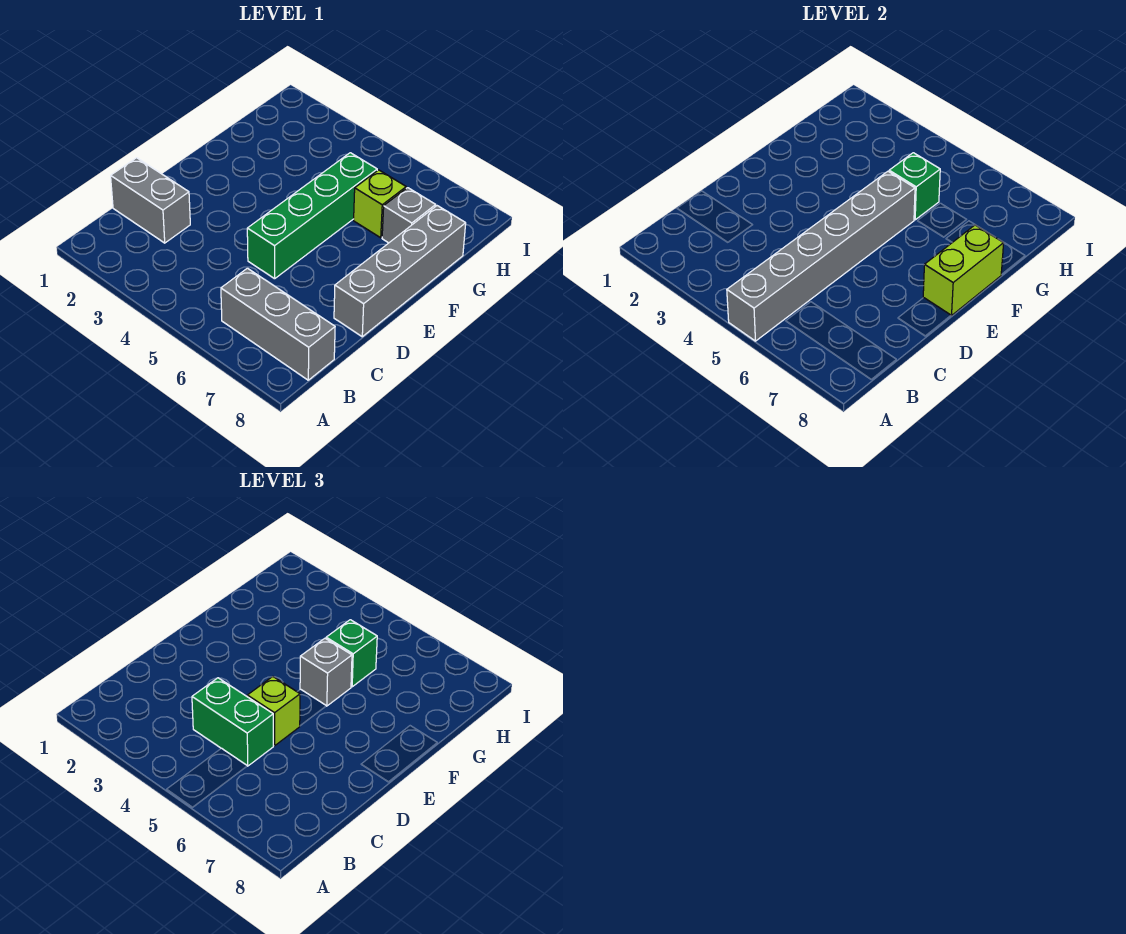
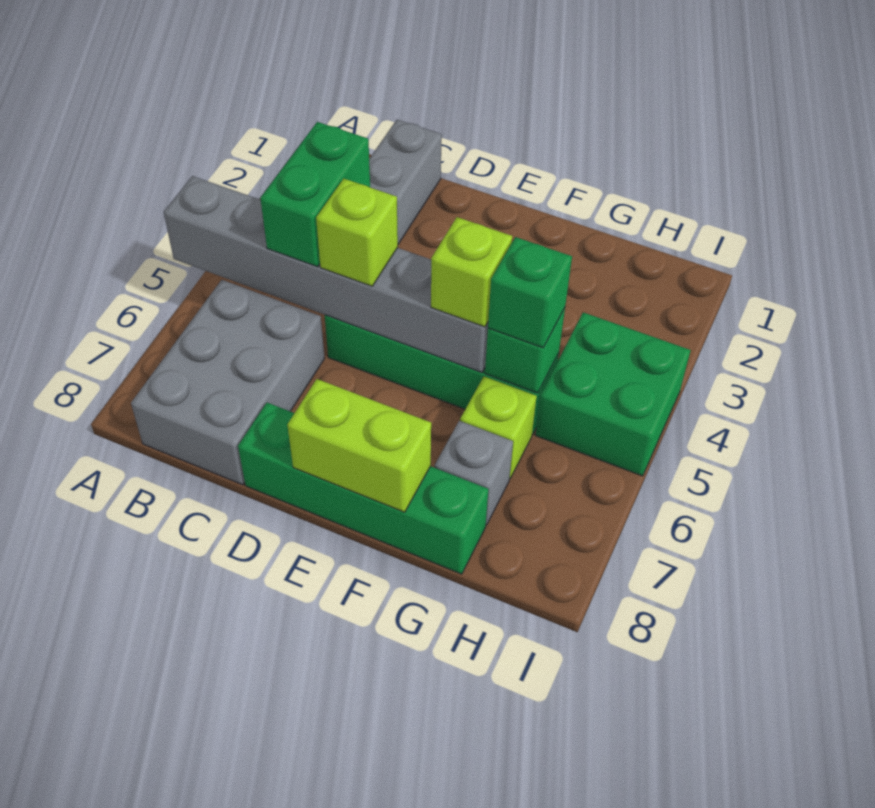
grey brick B6:B8 level 1 -> grey brick B6:C8 level 1
grey brick D8:G8 level 1 -> green brick D8:G8 level 1
grey brick F5 level 3 -> lime brick F5 level 3
none -> green brick H4:I5 level 1

